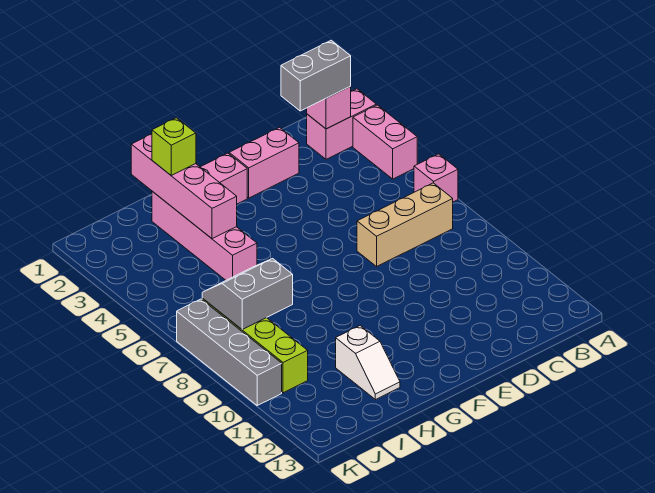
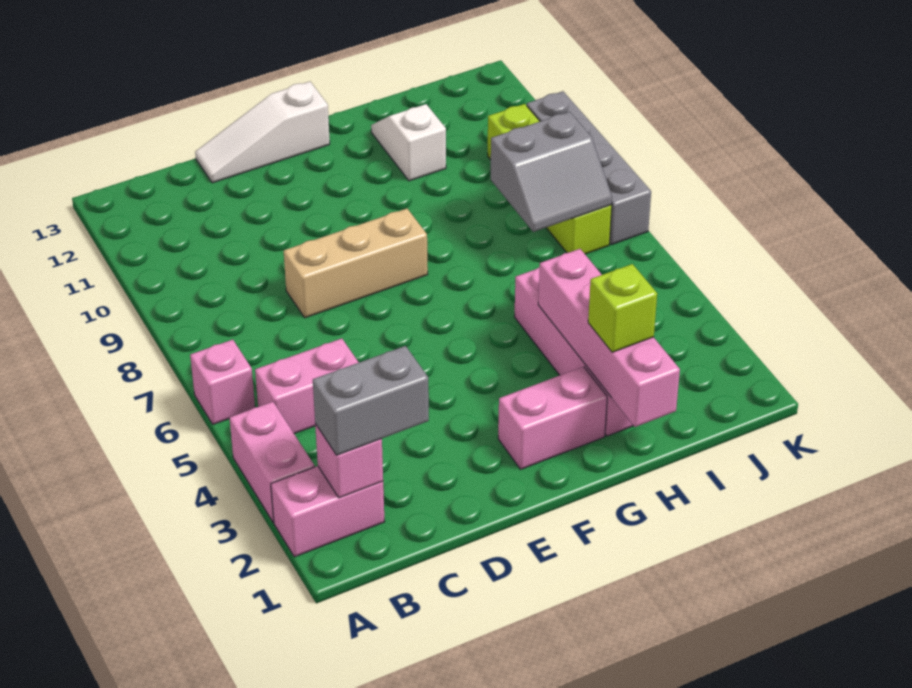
tan brick B7:D7 level 1 -> tan brick D8:F8 level 1
pink brick D2:E2 level 1 -> pink brick B5:C5 level 1
none -> white slope D13:F13 level 1 top F

